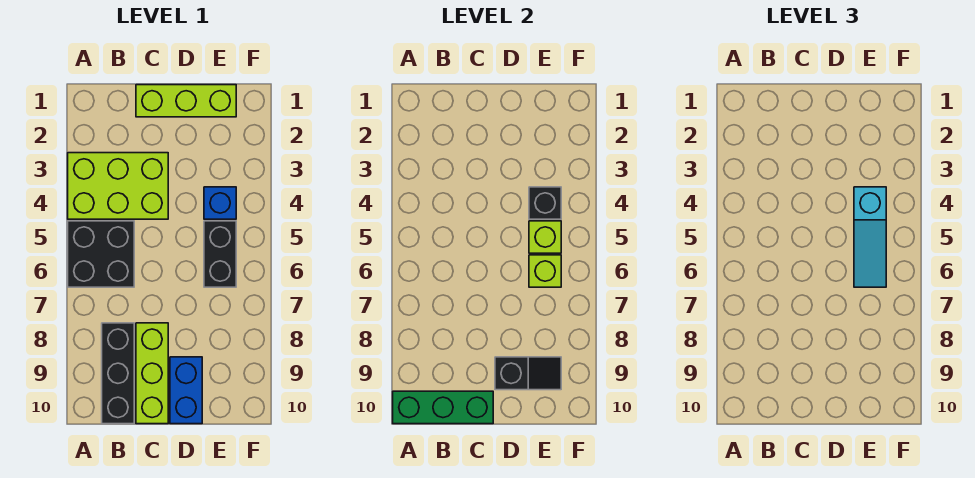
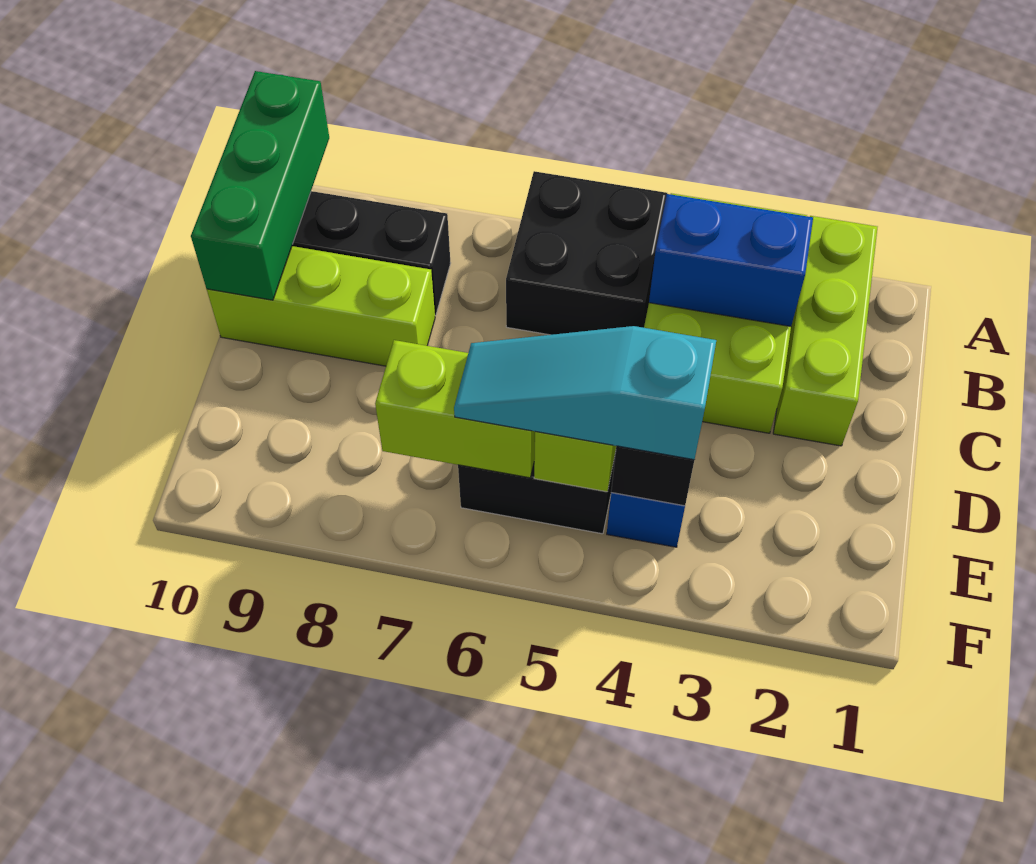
lime brick C1:E1 level 1 -> lime brick A2:C2 level 1
blue brick D9:D10 level 1 -> blue brick B3:B4 level 2
black slope D9:E9 level 2 top D -> none
lime brick E6 level 2 -> lime brick E6:E7 level 2

